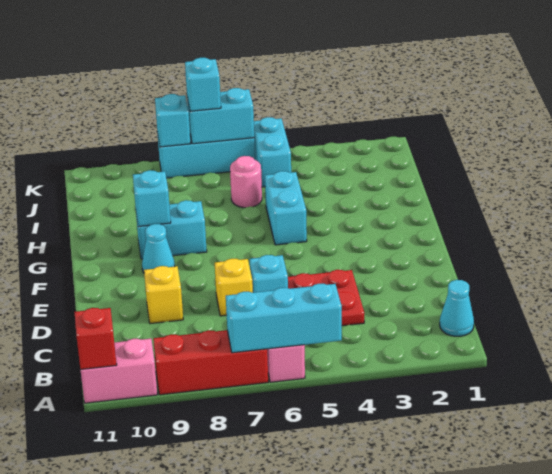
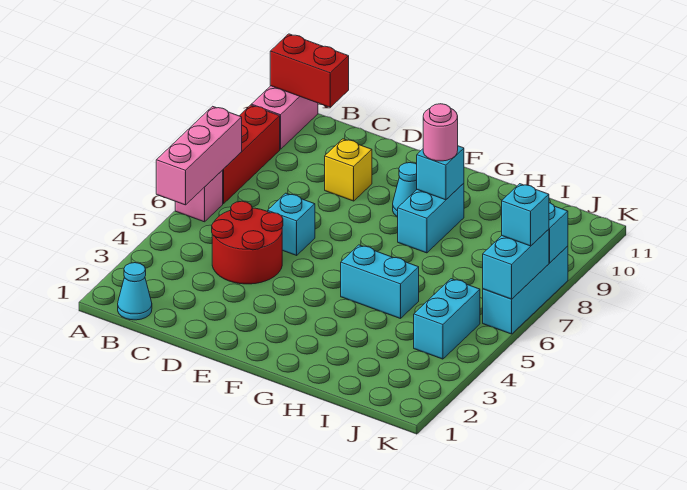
cyan brick A5:A7 level 2 -> pink brick A5:A7 level 2
red brick A11 level 2 -> red brick A11:B11 level 2
red plate C4:D5 level 1 -> red round brick C4:D5 level 1
yellow brick D7 level 1 -> none
pink round brick I6 level 1 -> pink round brick G9 level 3
cyan brick J5:K5 level 1 -> cyan brick J4:J5 level 1

